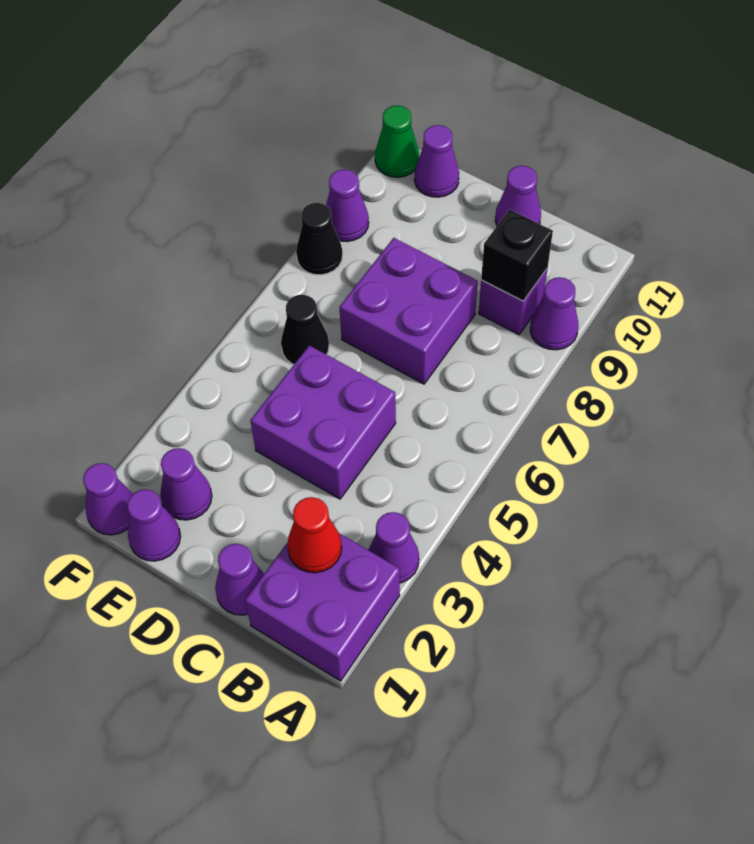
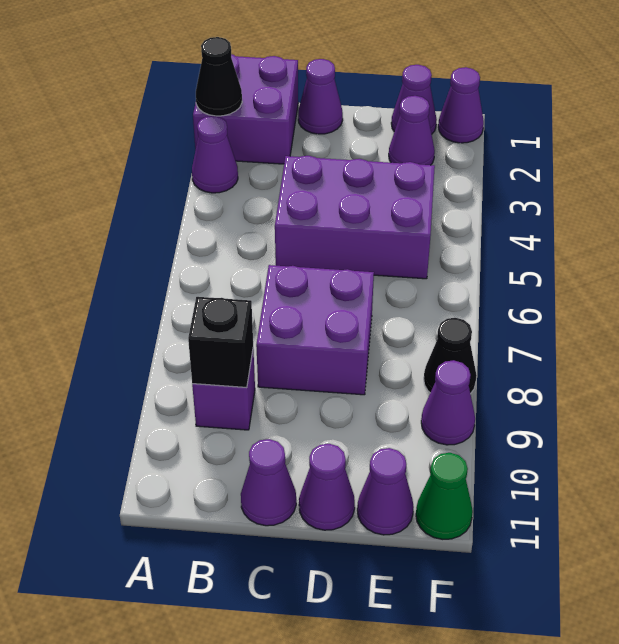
purple cone A9 level 1 -> purple cone D11 level 1
red cone B2 level 2 -> none
purple brick C4:D5 level 1 -> purple brick C4:E5 level 1
black cone E6 level 1 -> black cone A2 level 2

